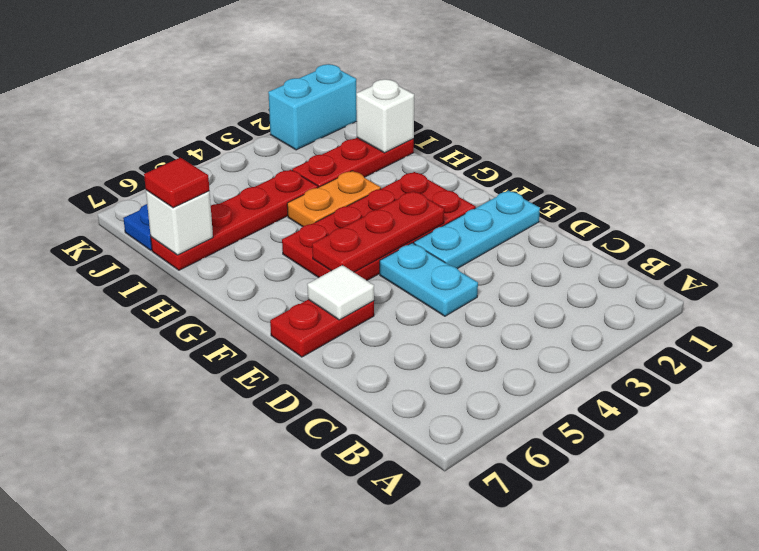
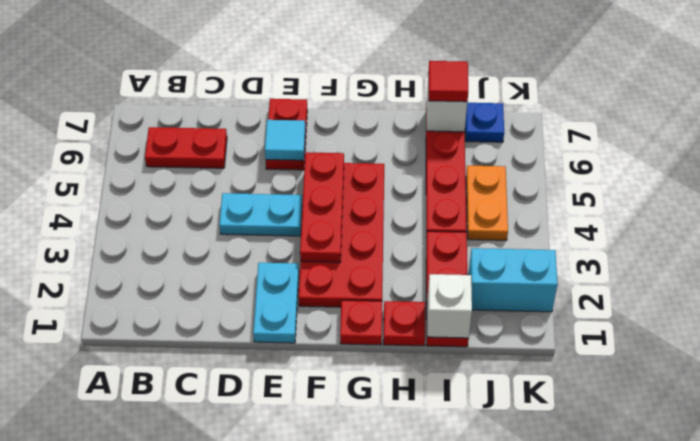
none -> red plate B6:C6 level 1
cyan plate E1:E3 level 1 -> cyan plate E1:E2 level 1
white tile E6 level 2 -> cyan tile E6 level 2
none -> red plate G1 level 1
none -> red plate H1 level 1
orange plate H3:H4 level 1 -> orange plate J4:J5 level 1
cyan brick K1:K2 level 1 -> cyan brick J2:K2 level 1

